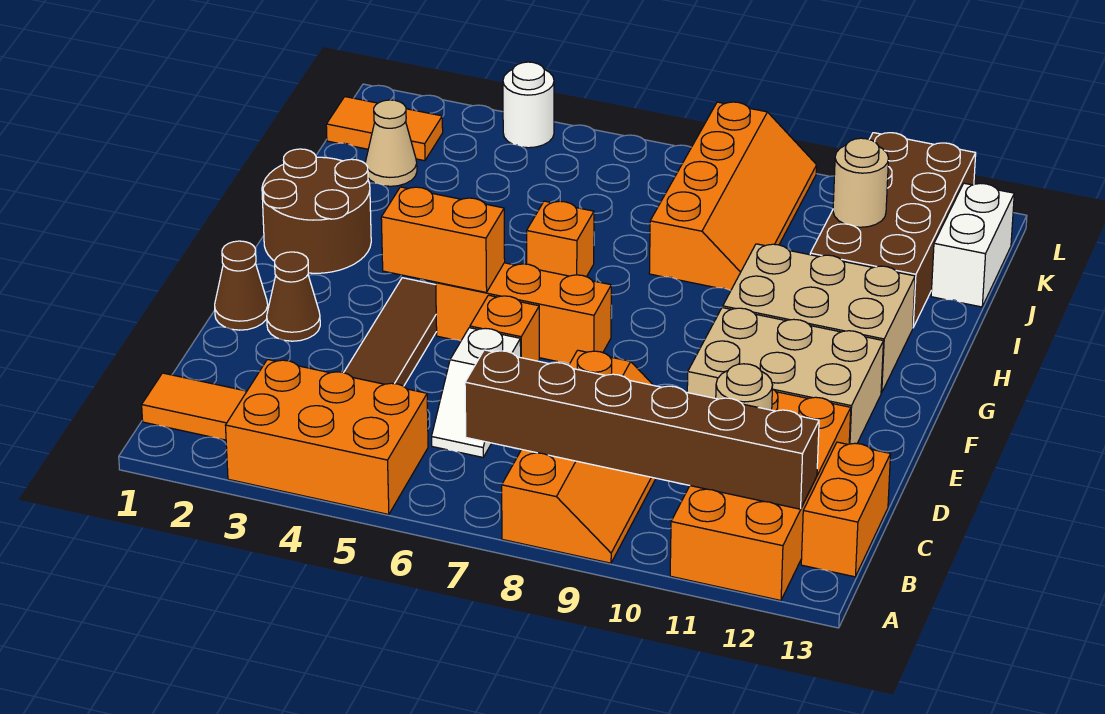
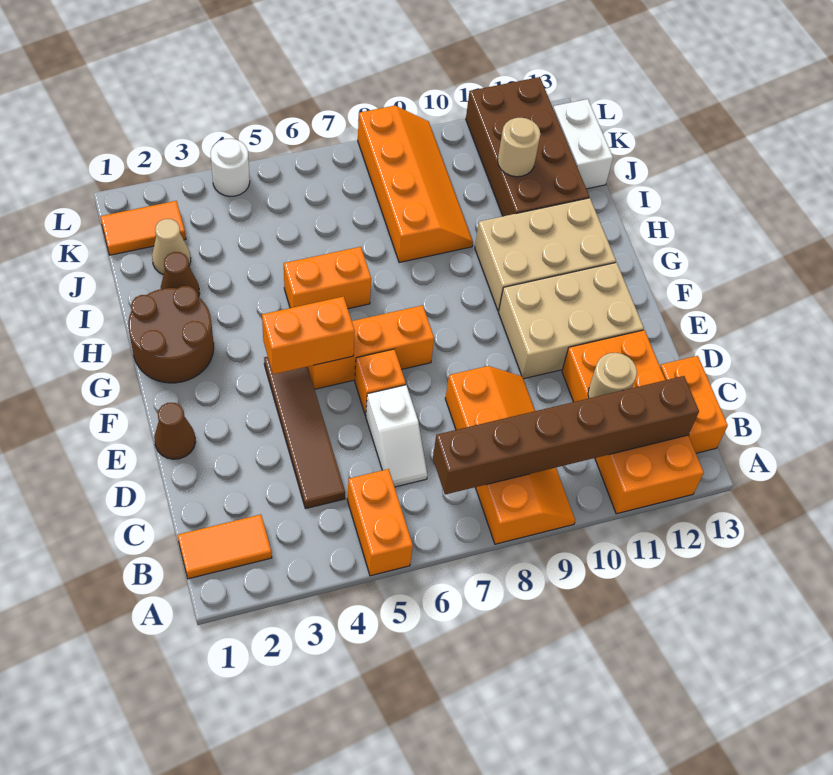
orange brick A3:B5 level 1 -> orange brick A5:B5 level 1
brown cone E2 level 1 -> brown cone I2 level 1
orange brick H6 level 1 -> orange brick H5:H6 level 1

